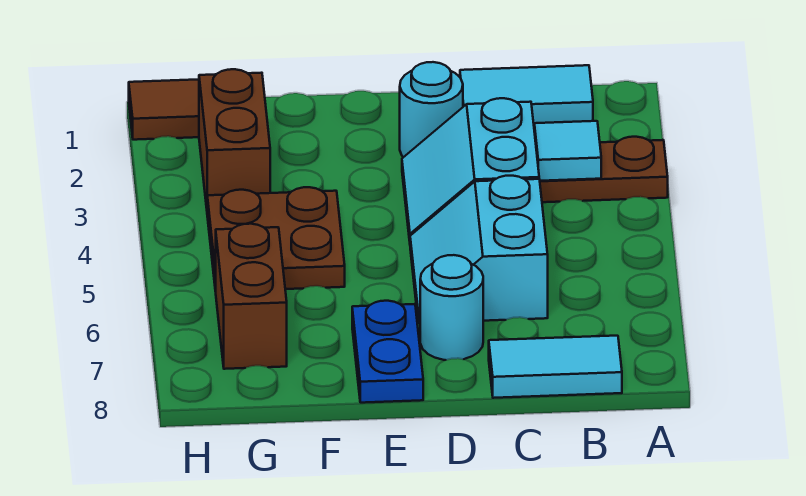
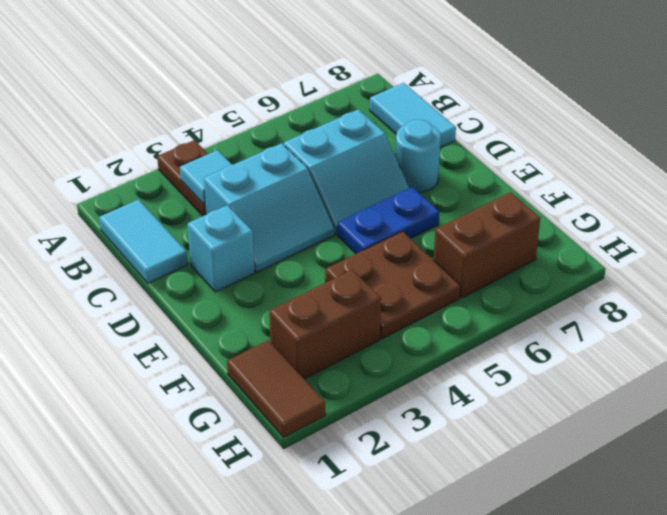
cyan round brick D2 level 1 -> cyan brick D2 level 1
blue plate E7:E8 level 1 -> blue plate E5:E6 level 1

